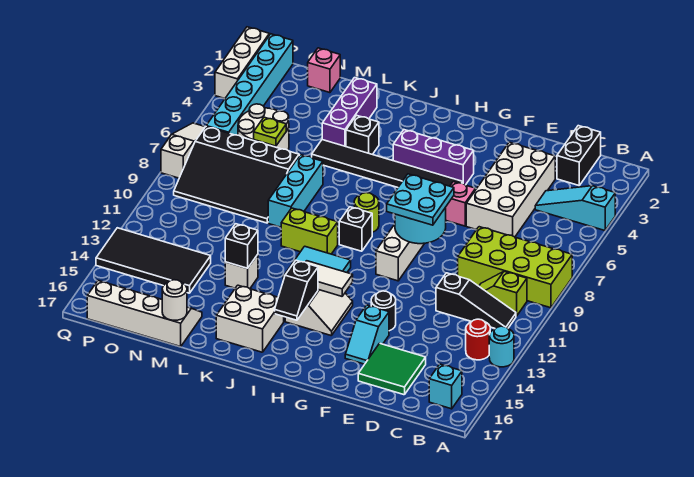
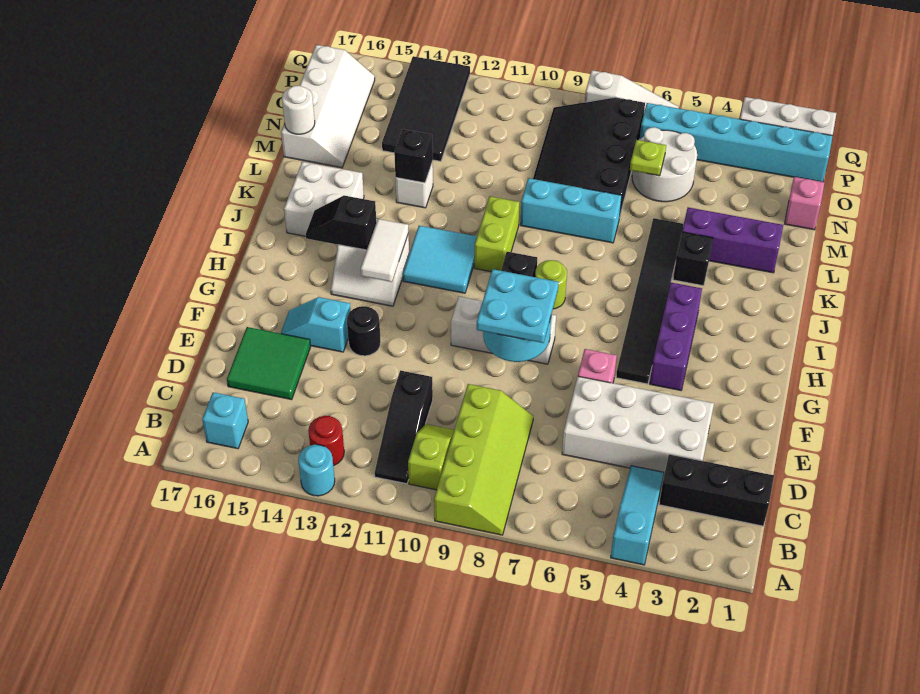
lime brick A8:D9 level 1 -> lime slope A8:D9 level 1 top 9
black brick C1:C2 level 1 -> black brick C1:C3 level 1

